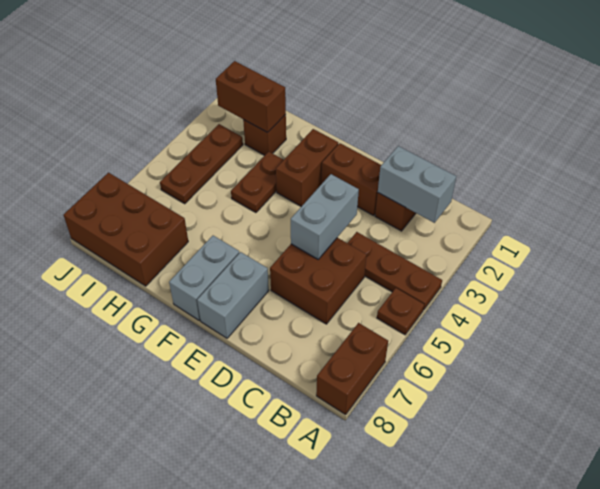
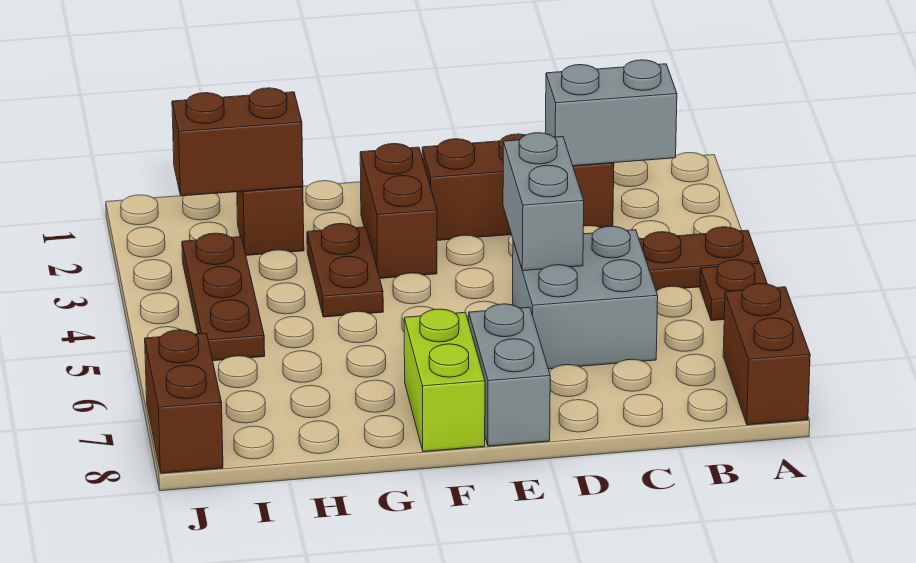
brown brick C5:D6 level 1 -> grey brick C5:D6 level 1
grey brick F7:F8 level 1 -> lime brick F7:F8 level 1
brown brick H7:J8 level 1 -> brown brick J7:J8 level 1

